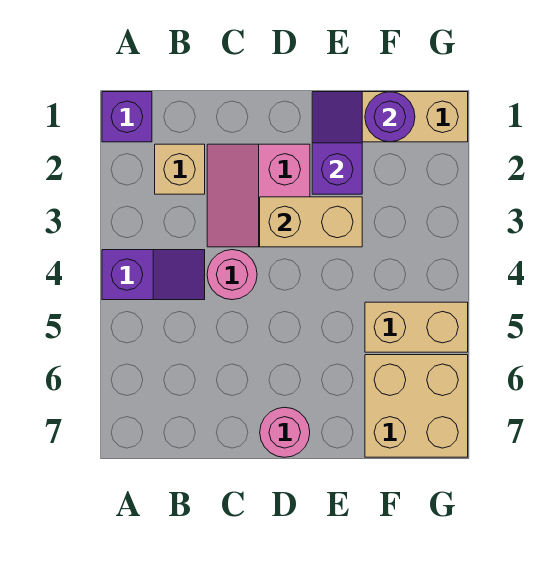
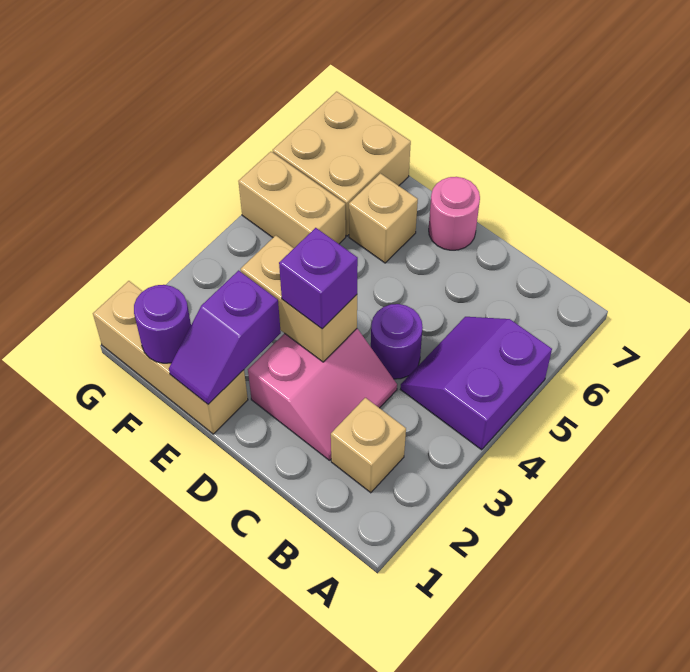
purple brick A1 level 1 -> purple brick D3 level 3
purple slope A4:B4 level 1 top A -> purple slope A4:B5 level 1 top A
pink round brick C4 level 1 -> purple round brick C4 level 1
none -> tan brick E6 level 1

